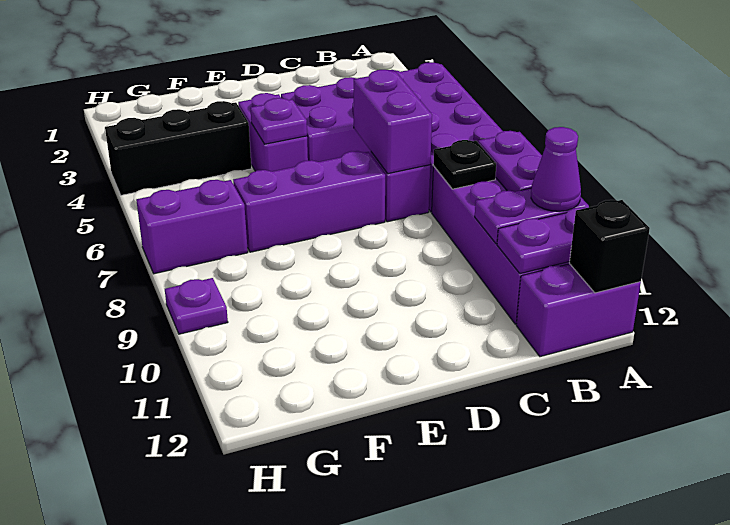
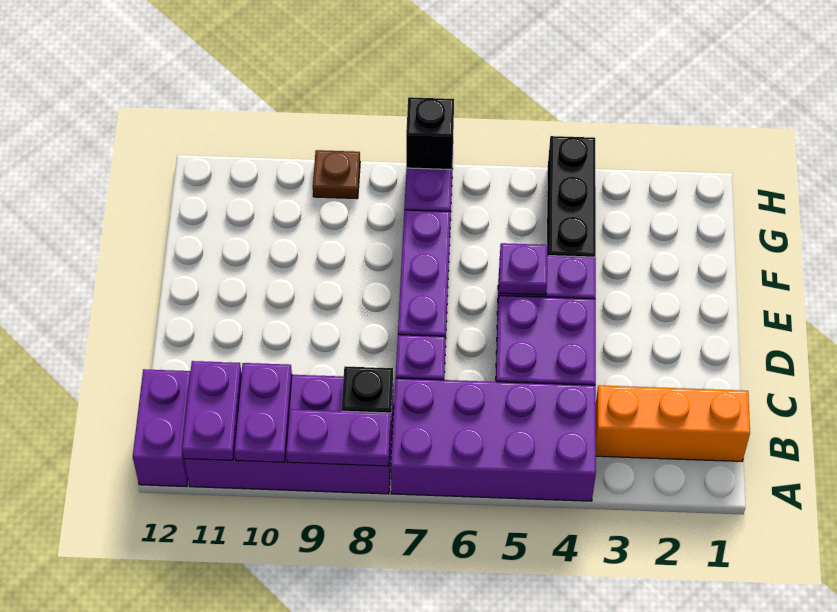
purple cone A10 level 3 -> none
black brick A12 level 2 -> black brick H7 level 2
none -> orange brick B1:B3 level 1
purple brick C6:C7 level 2 -> none
purple plate H9 level 1 -> brown plate H9 level 1

